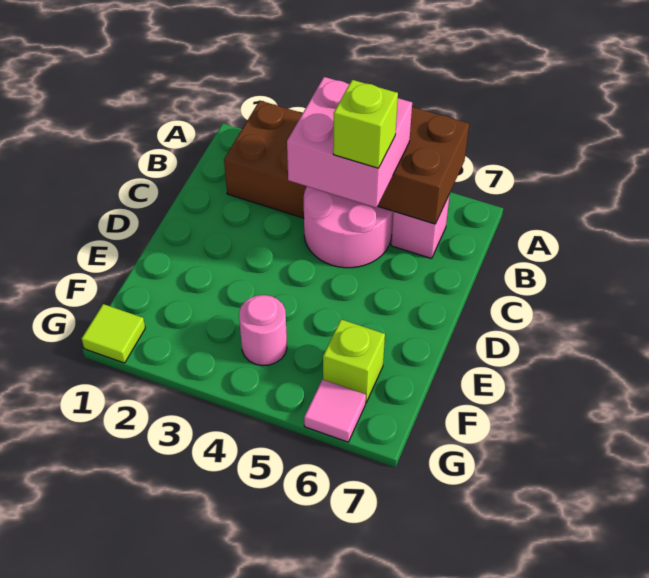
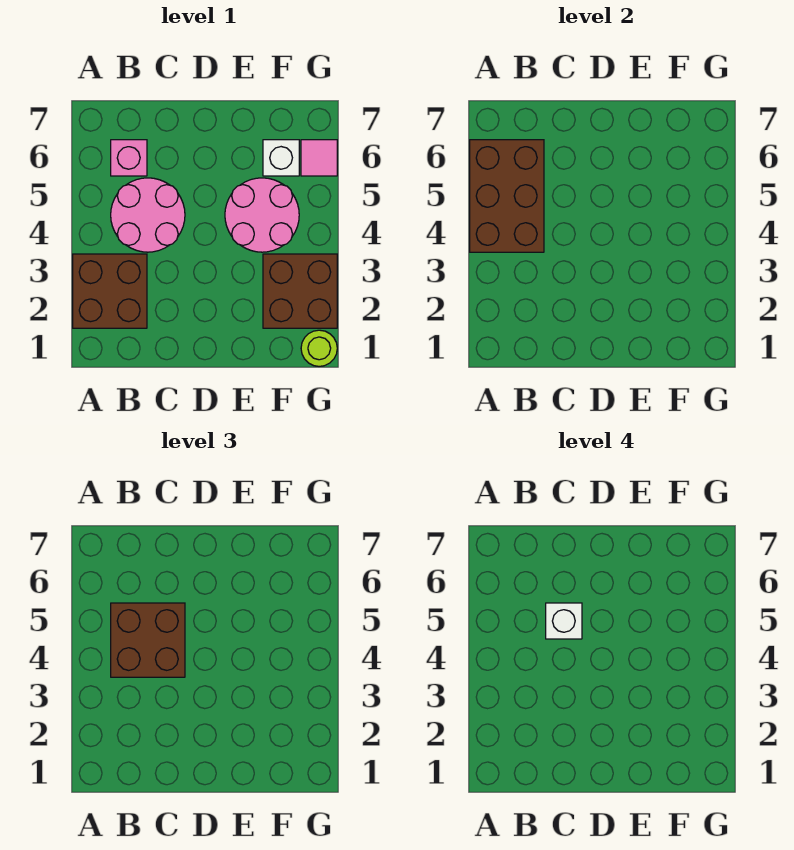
pink brick B4:C5 level 3 -> brown brick B4:C5 level 3
lime brick C5 level 4 -> white brick C5 level 4
none -> brown brick F2:G3 level 1
pink round brick F4 level 1 -> pink round brick E4:F5 level 1
lime brick F6 level 1 -> white brick F6 level 1
lime tile G1 level 1 -> lime round brick G1 level 1

